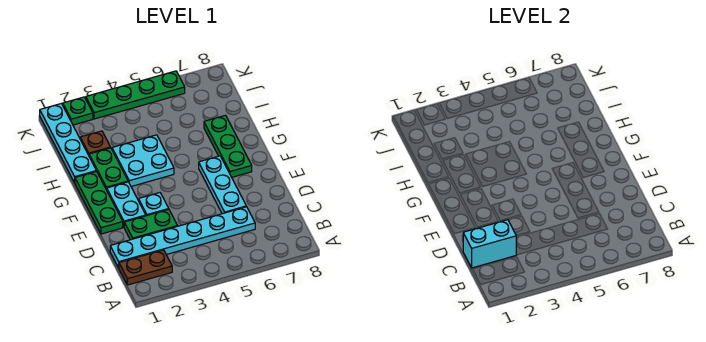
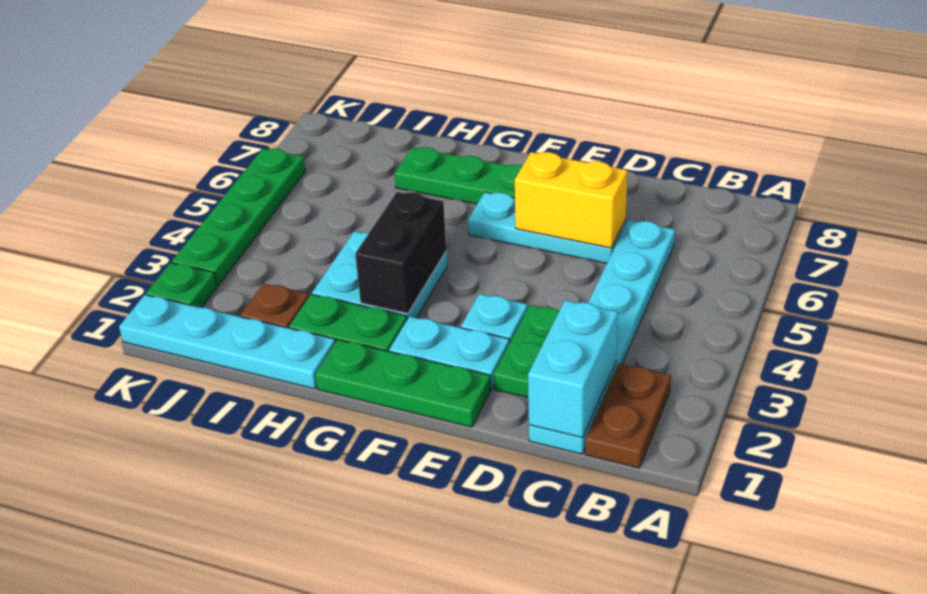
none -> yellow brick D6:E6 level 2
none -> black brick G3:G4 level 2

